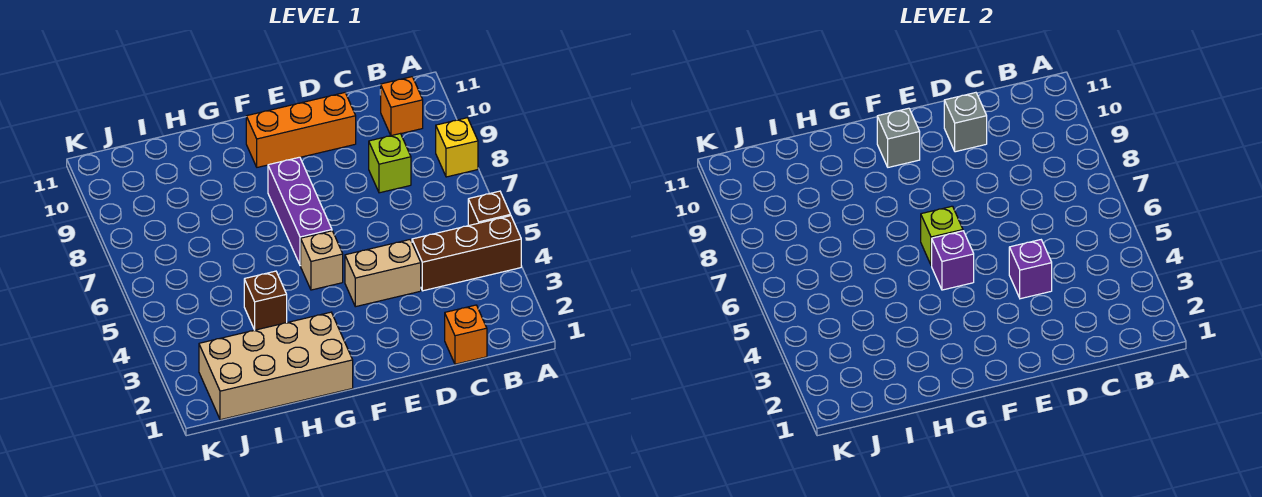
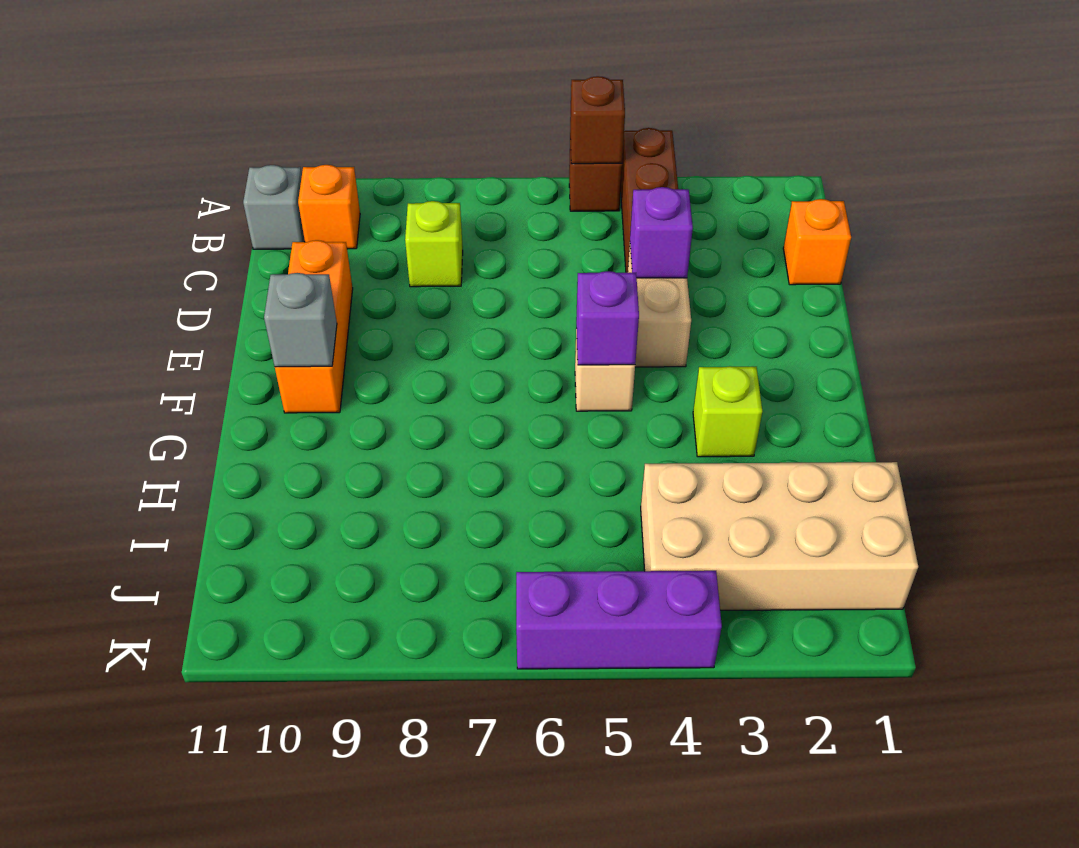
yellow brick A8 level 1 -> none
grey brick D10 level 2 -> grey brick B11 level 1
purple brick F6:F8 level 1 -> purple brick K4:K6 level 1
lime brick F6 level 2 -> lime brick G3 level 1
tan brick G1:J2 level 1 -> tan brick I1:J4 level 1
brown brick H4 level 1 -> brown brick A5 level 2

